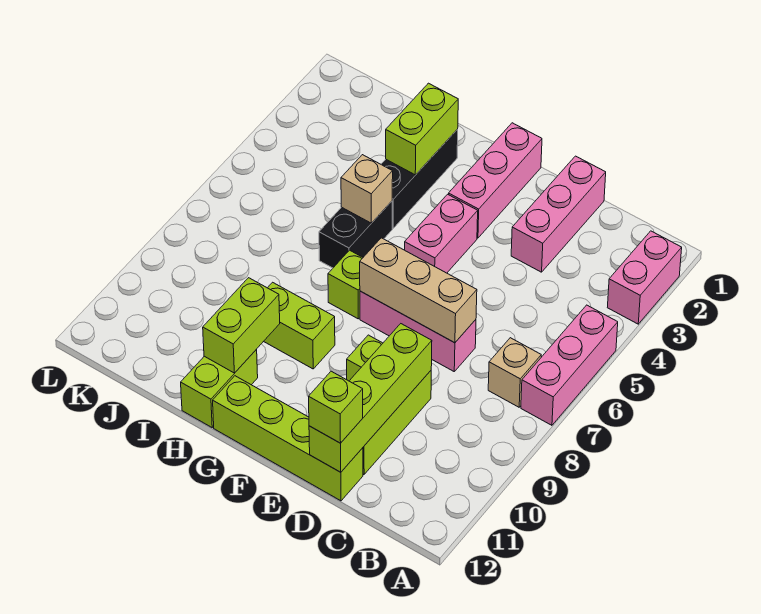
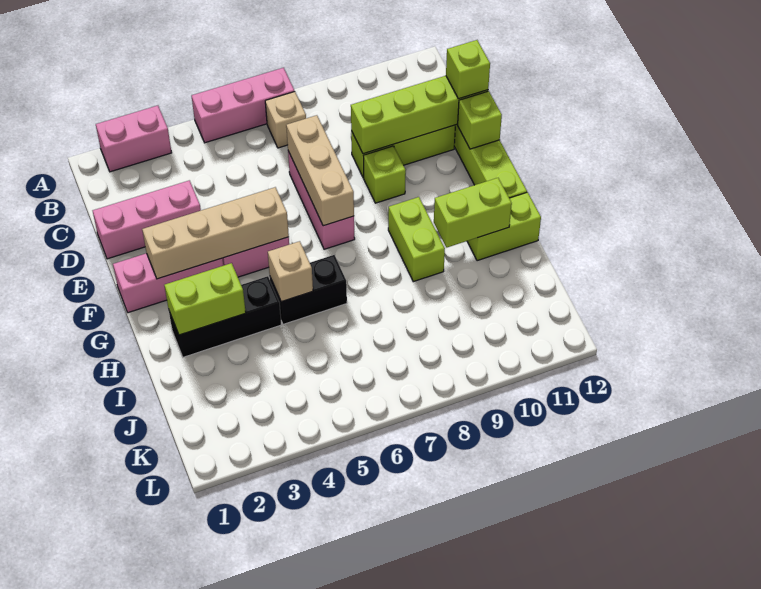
none -> tan brick F2:F5 level 2
lime brick G7 level 1 -> lime brick E12 level 2

